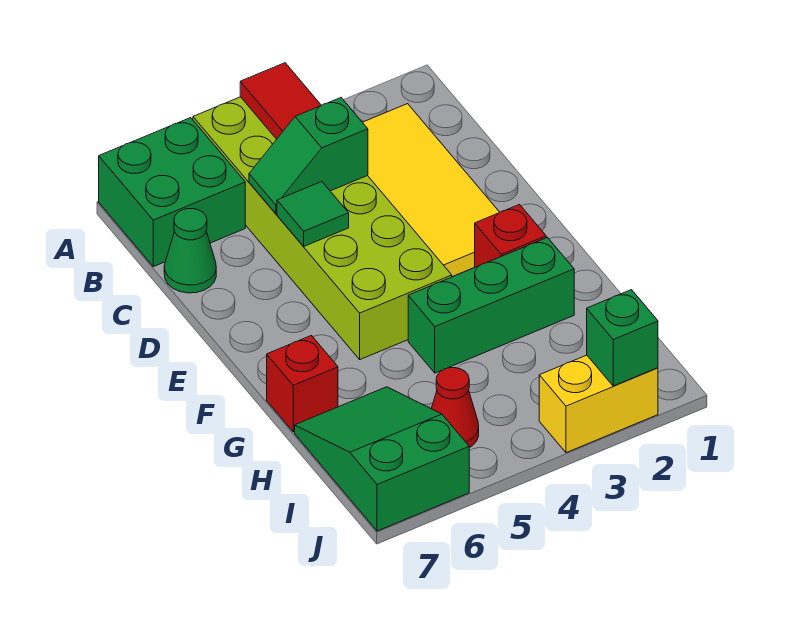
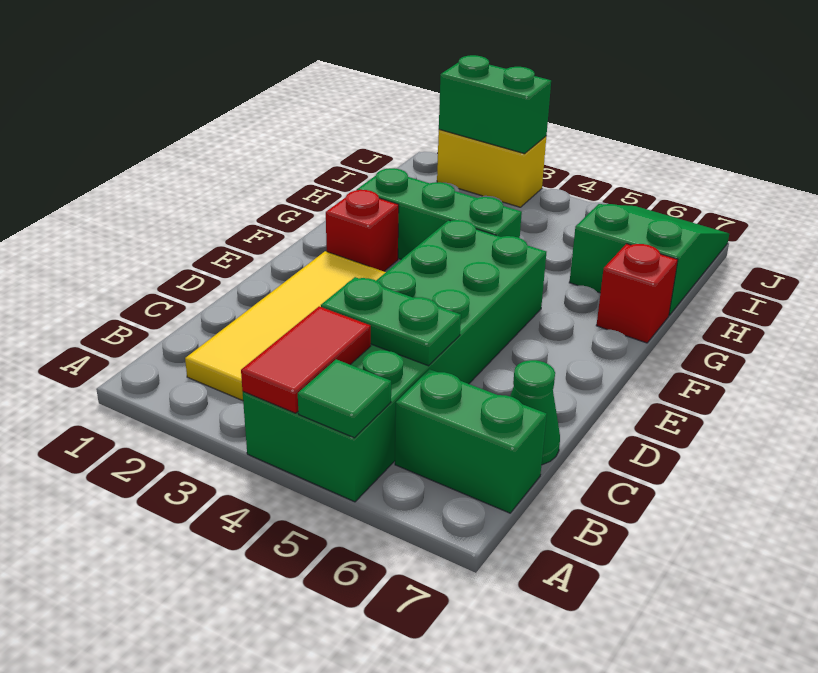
lime brick A4:F5 level 1 -> green brick A4:F5 level 1
green brick A6:B7 level 1 -> green brick B6:B7 level 1
green slope C4:C5 level 2 top 4 -> green plate C4:C5 level 2
green tile D5 level 2 -> green tile A5 level 2
green slope H6:J7 level 1 top J -> green slope H6:J7 level 1 top H
red cone I5 level 1 -> none
green brick J2 level 2 -> green brick J2:J3 level 2

